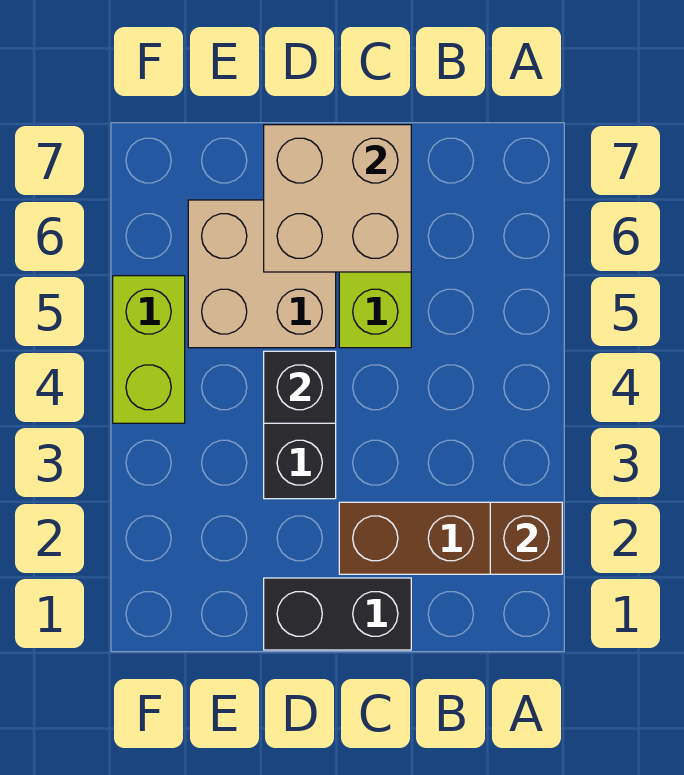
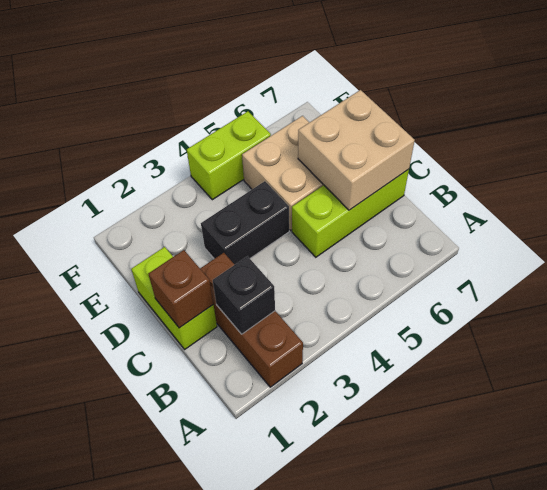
brown brick A2 level 2 -> brown brick C1 level 2
black brick C1:D1 level 1 -> lime brick C1:D1 level 1
black brick D4 level 2 -> black brick B2 level 2

